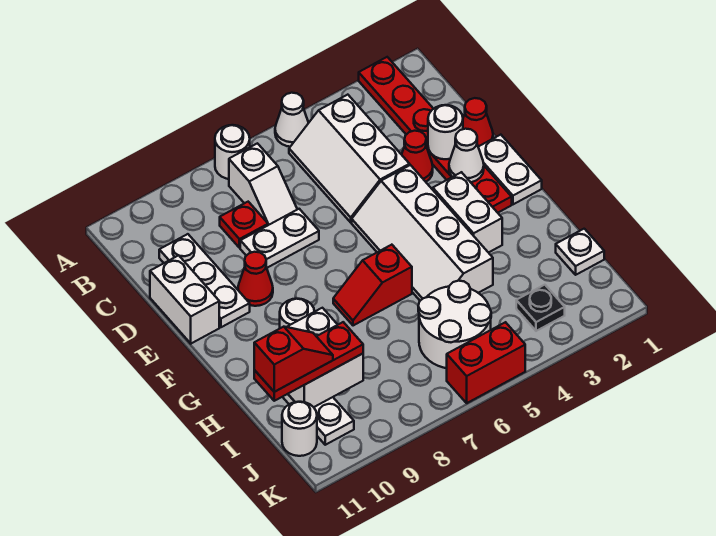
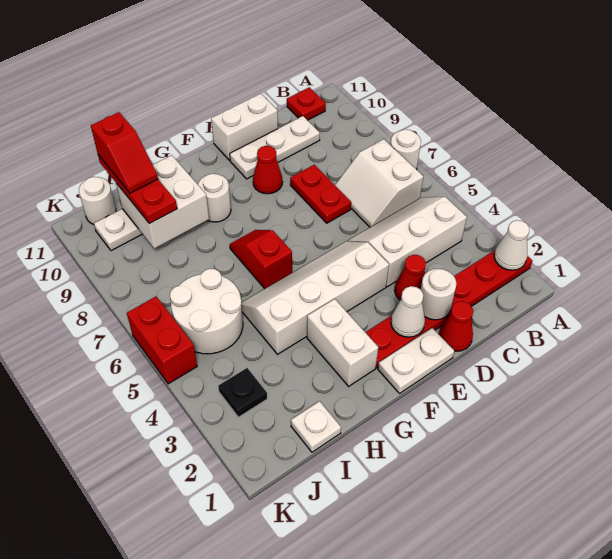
white cone A5 level 1 -> white cone A2 level 2
white slope B7:C7 level 1 top B -> white slope B6:C7 level 1 top B
red plate C8 level 1 -> red plate B11 level 1
white plate D7:D8 level 1 -> red plate D7:D8 level 1
white brick F3:G3 level 1 -> white brick G2:G3 level 1

